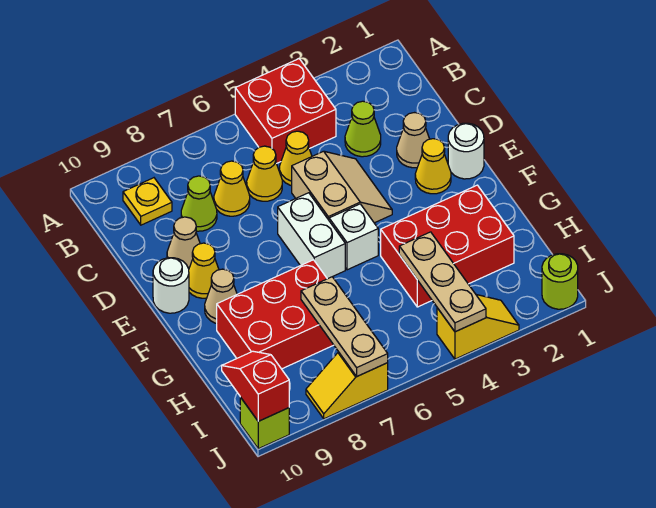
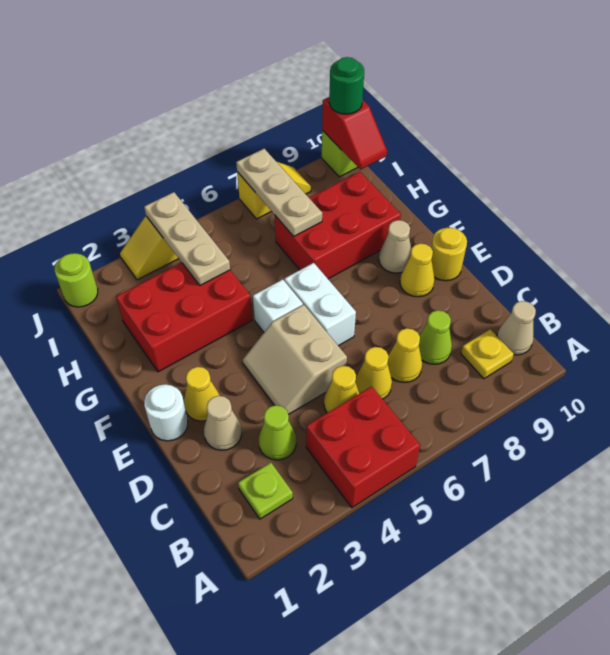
none -> lime plate B2 level 1
tan cone D9 level 1 -> tan cone B10 level 1
white round brick E10 level 1 -> yellow round brick E10 level 1
none -> green round brick J10 level 3

